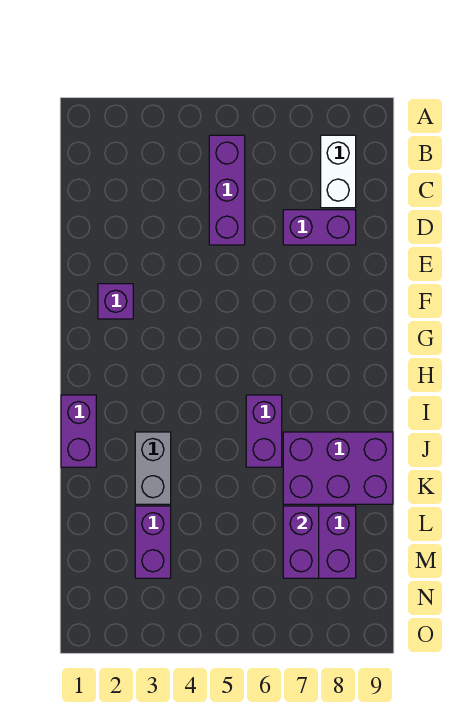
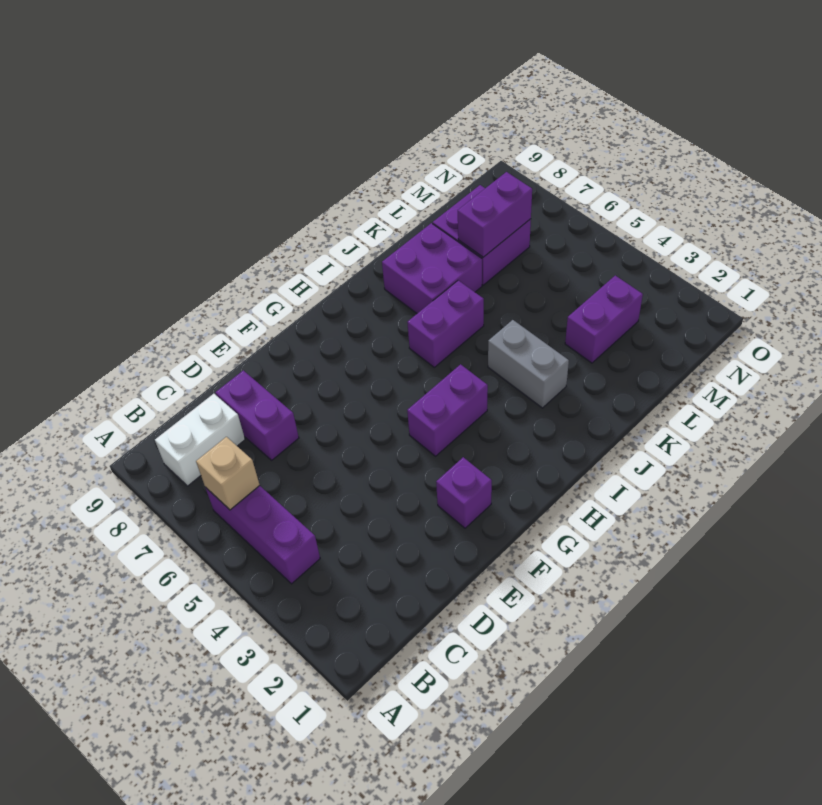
purple brick B5:D5 level 1 -> purple brick B4:B6 level 1
none -> tan brick B6 level 2
purple brick I1:J1 level 1 -> purple brick G4:H4 level 1
grey brick J3:K3 level 1 -> grey brick J3:J4 level 1
purple brick J7:K9 level 1 -> purple brick J7:K8 level 1

